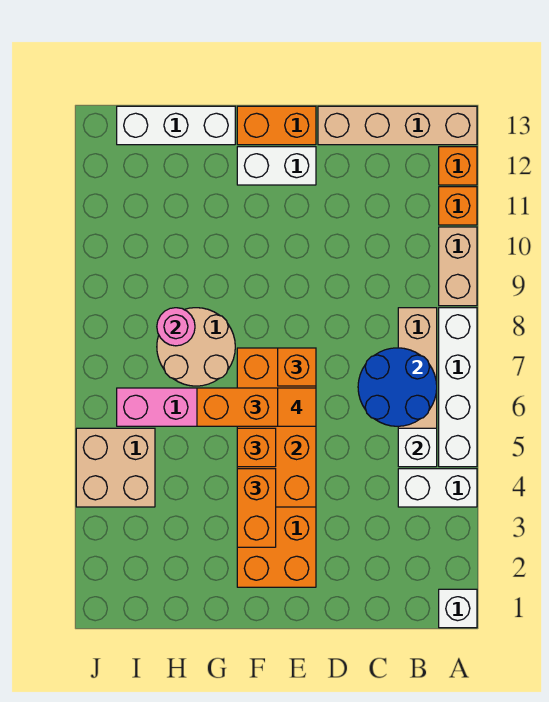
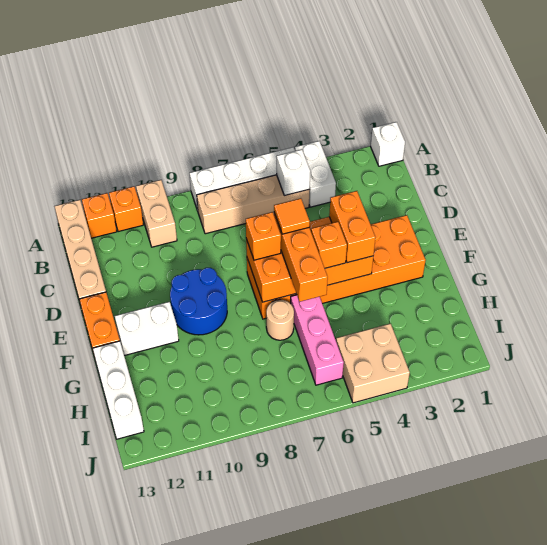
tan brick A9:A10 level 1 -> tan brick A10:B10 level 1
blue round brick B6:C7 level 2 -> blue round brick E9:F10 level 1
white brick E12:F12 level 1 -> white brick F11:F12 level 1
orange brick F3:F4 level 3 -> orange brick E4:F4 level 3
tan round brick G7:H8 level 1 -> tan round brick G7 level 1
pink round brick H8 level 2 -> none

